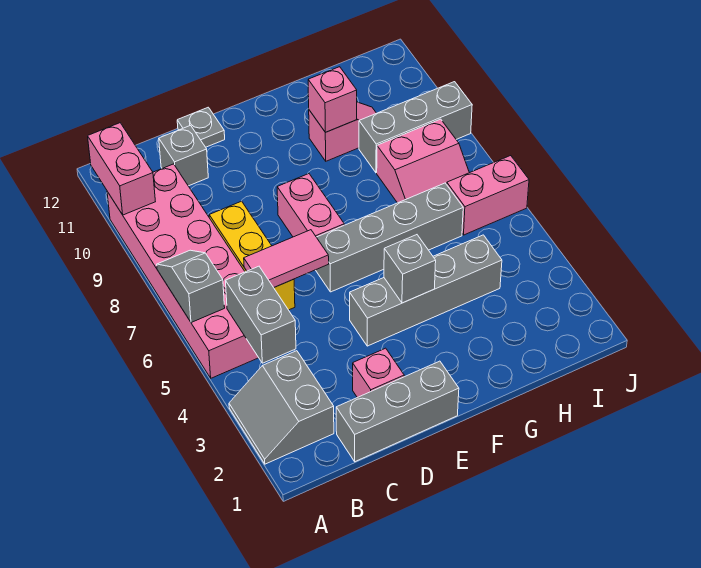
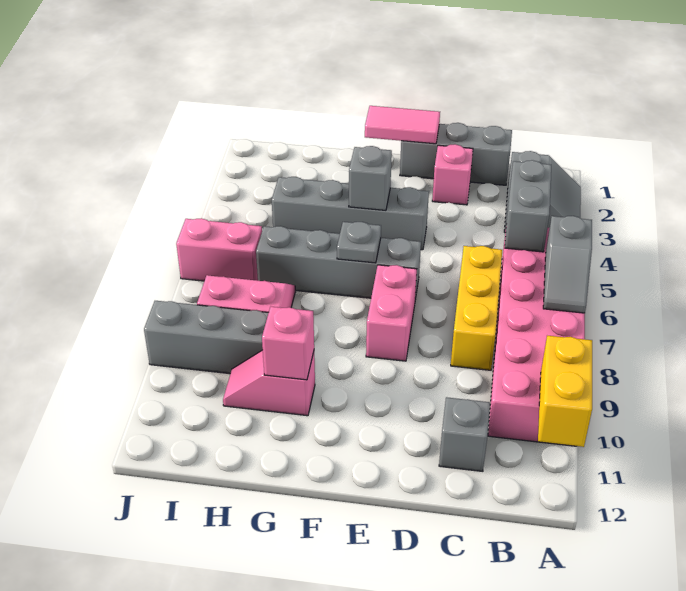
pink brick A10:A11 level 2 -> yellow brick A10:A11 level 2
pink tile C6:D6 level 2 -> pink tile E1:F1 level 2
grey plate D12 level 1 -> grey plate F6 level 2

